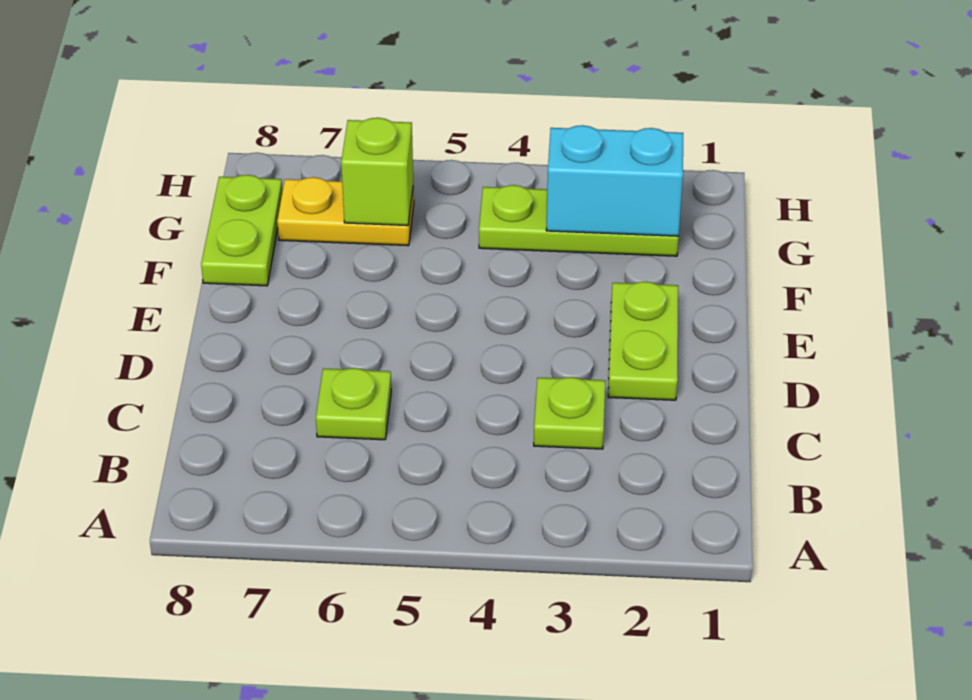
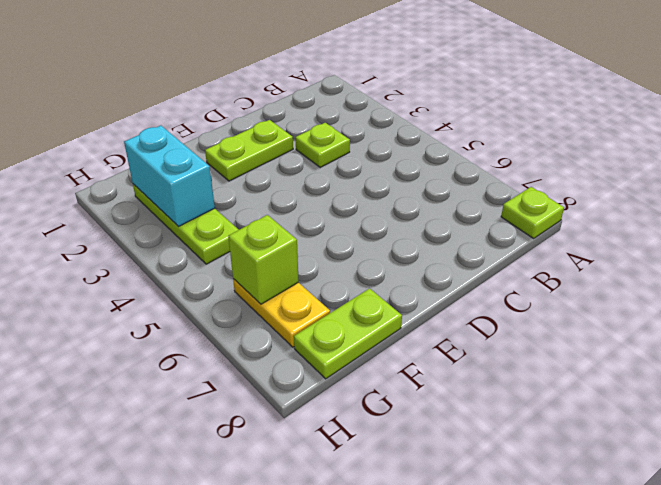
lime plate C6 level 1 -> lime plate A8 level 1

